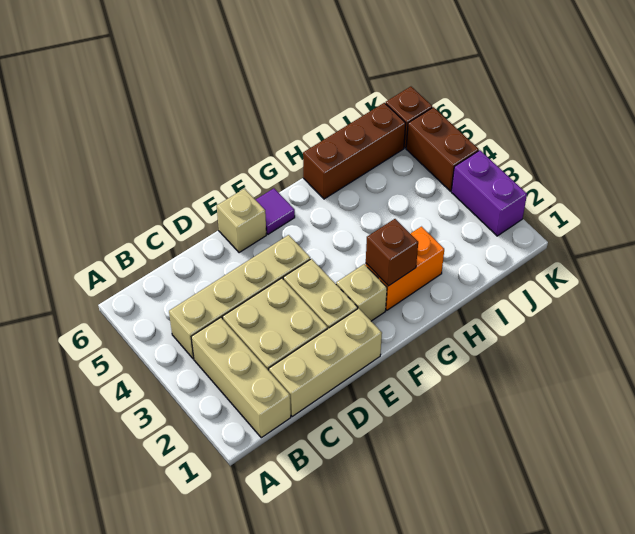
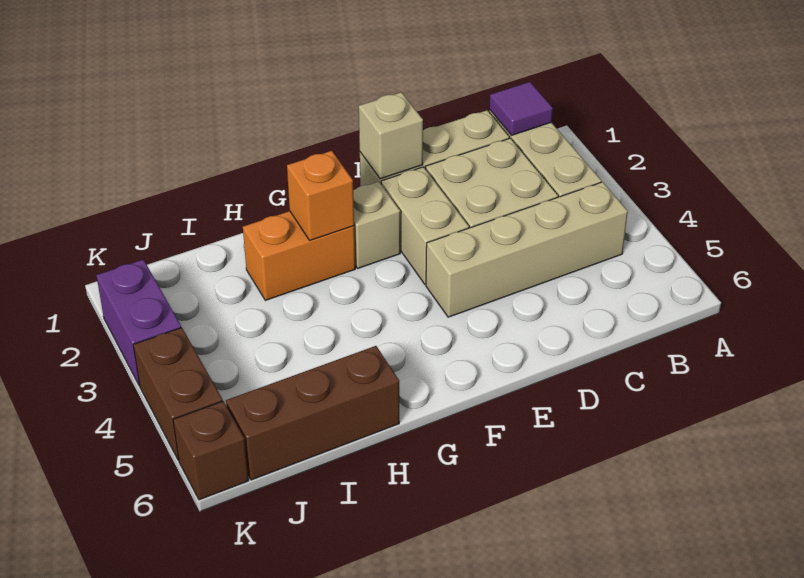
tan brick E6 level 1 -> tan brick E1 level 2
purple tile F6 level 1 -> purple tile B1 level 2
brown brick G2 level 2 -> orange brick G2 level 2

